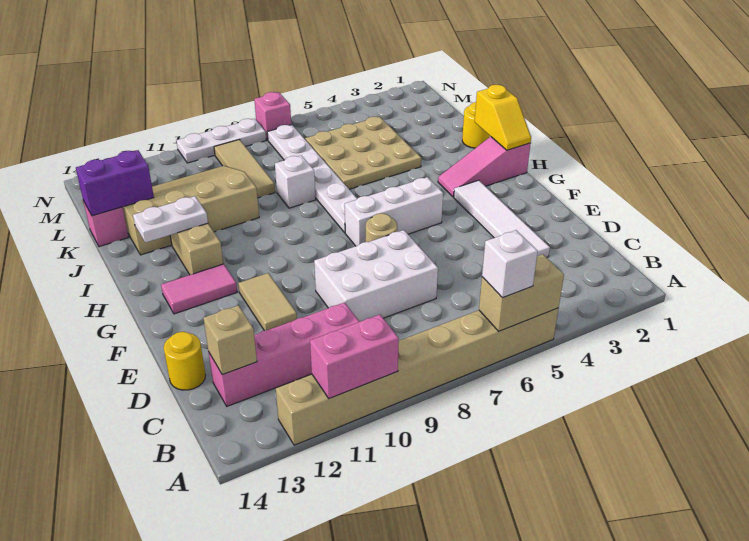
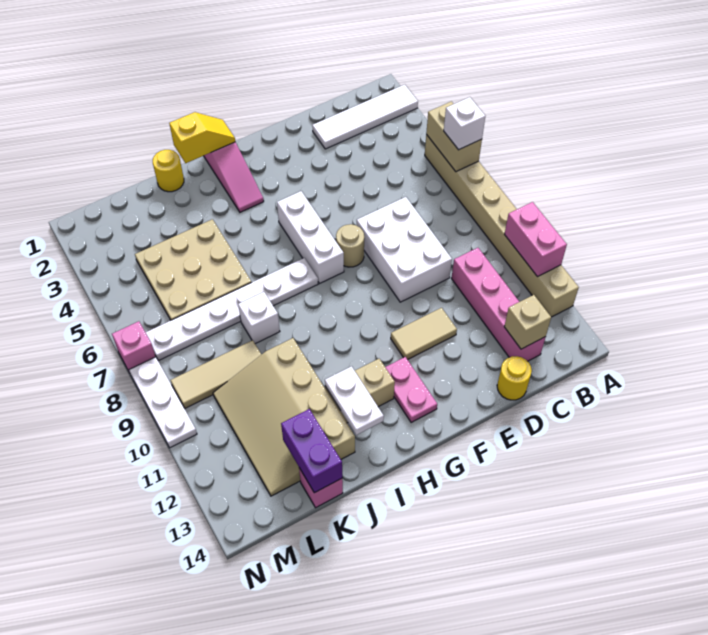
white tile D3:G3 level 1 -> white tile A2:D2 level 1
pink tile G12:G13 level 1 -> pink plate G12:G13 level 1

